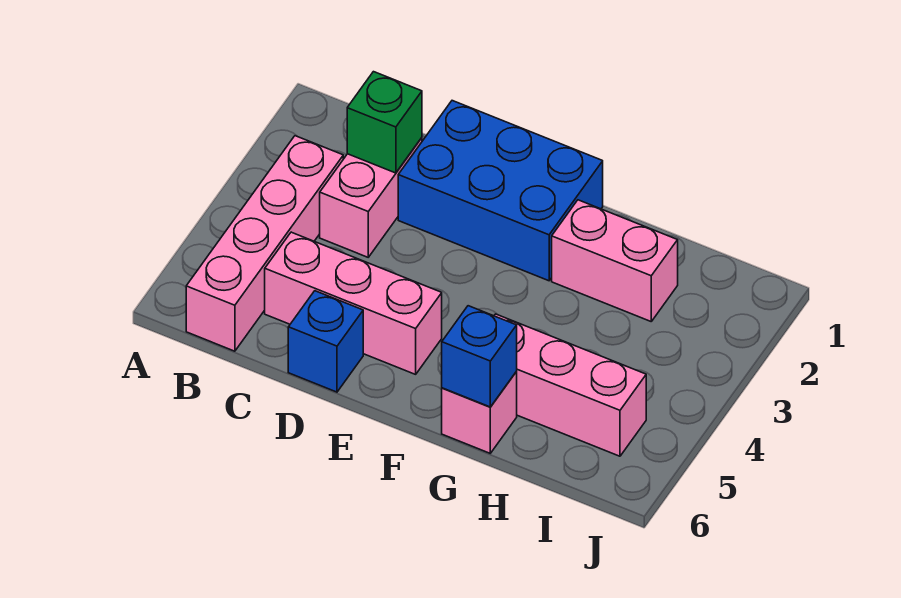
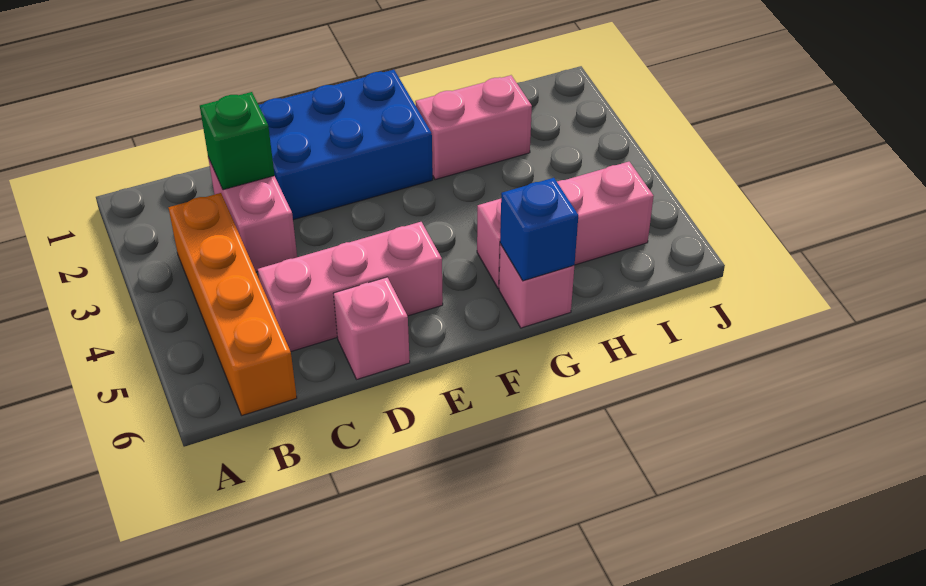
pink brick B3:B6 level 1 -> orange brick B3:B6 level 1
blue brick D6 level 1 -> pink brick D6 level 1

